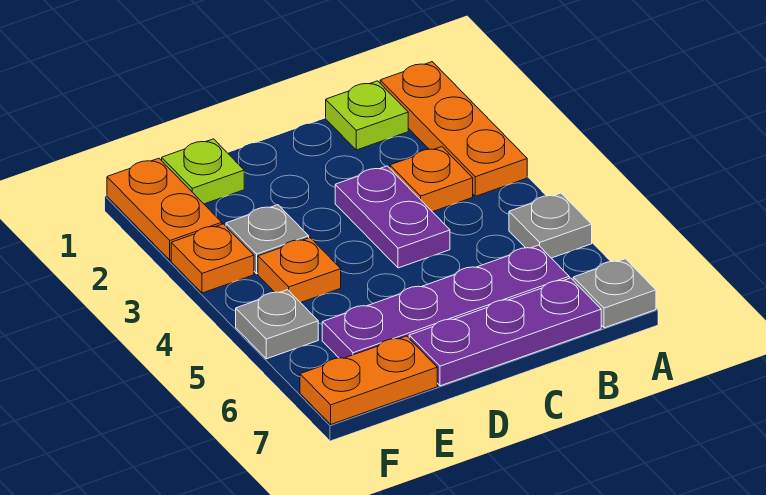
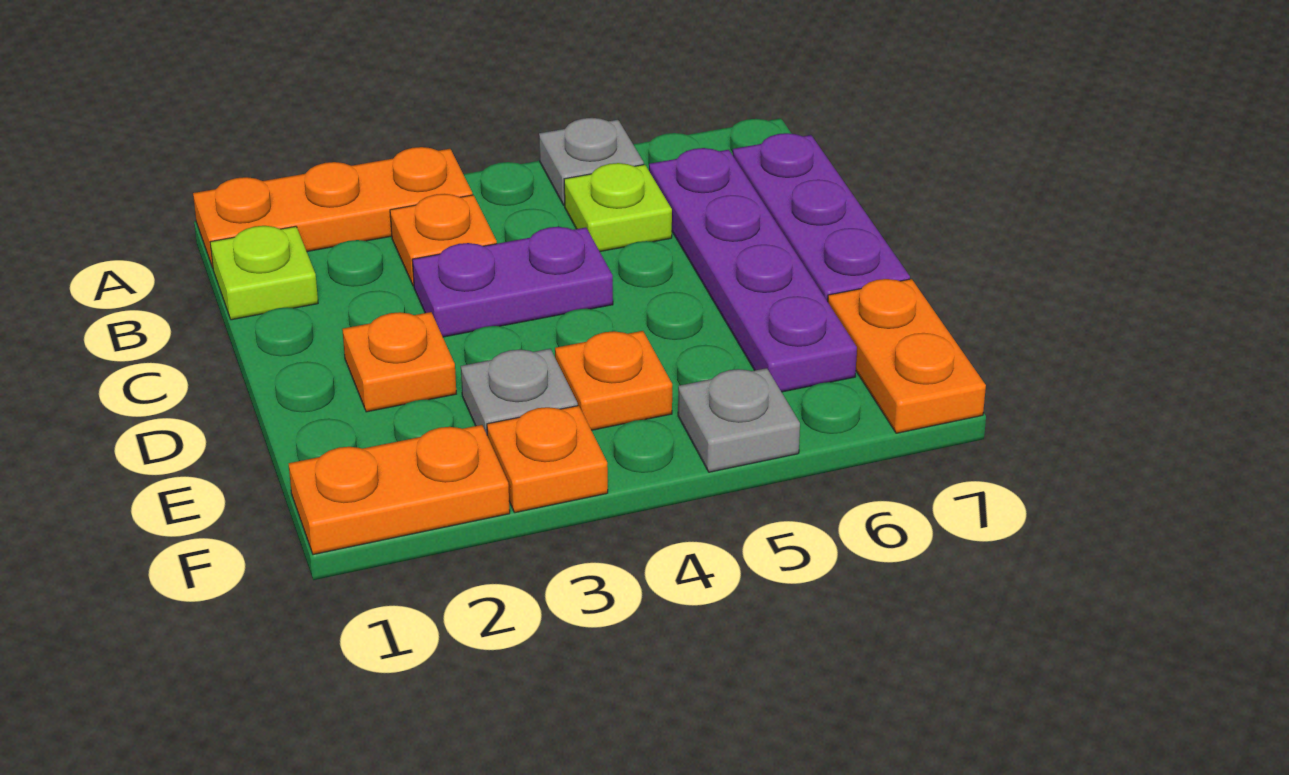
grey plate A7 level 1 -> none
none -> orange plate D2 level 1
lime plate E1 level 1 -> lime plate B5 level 1

